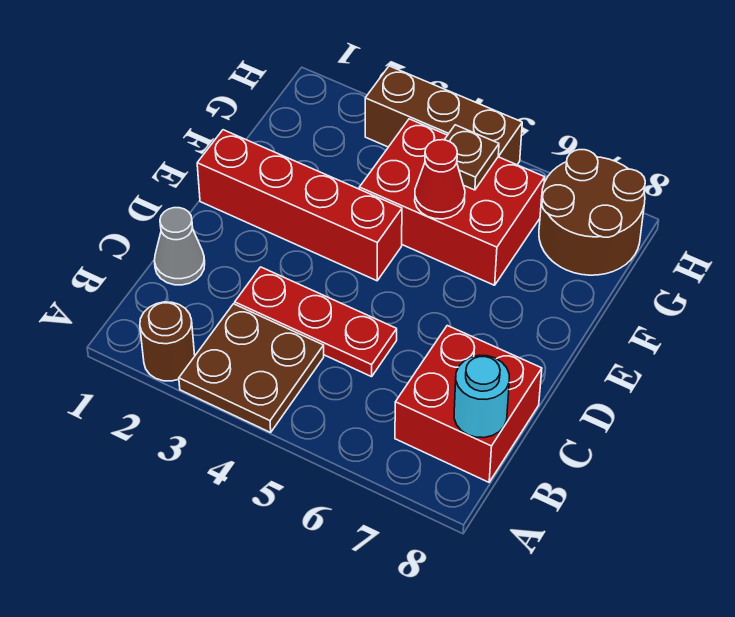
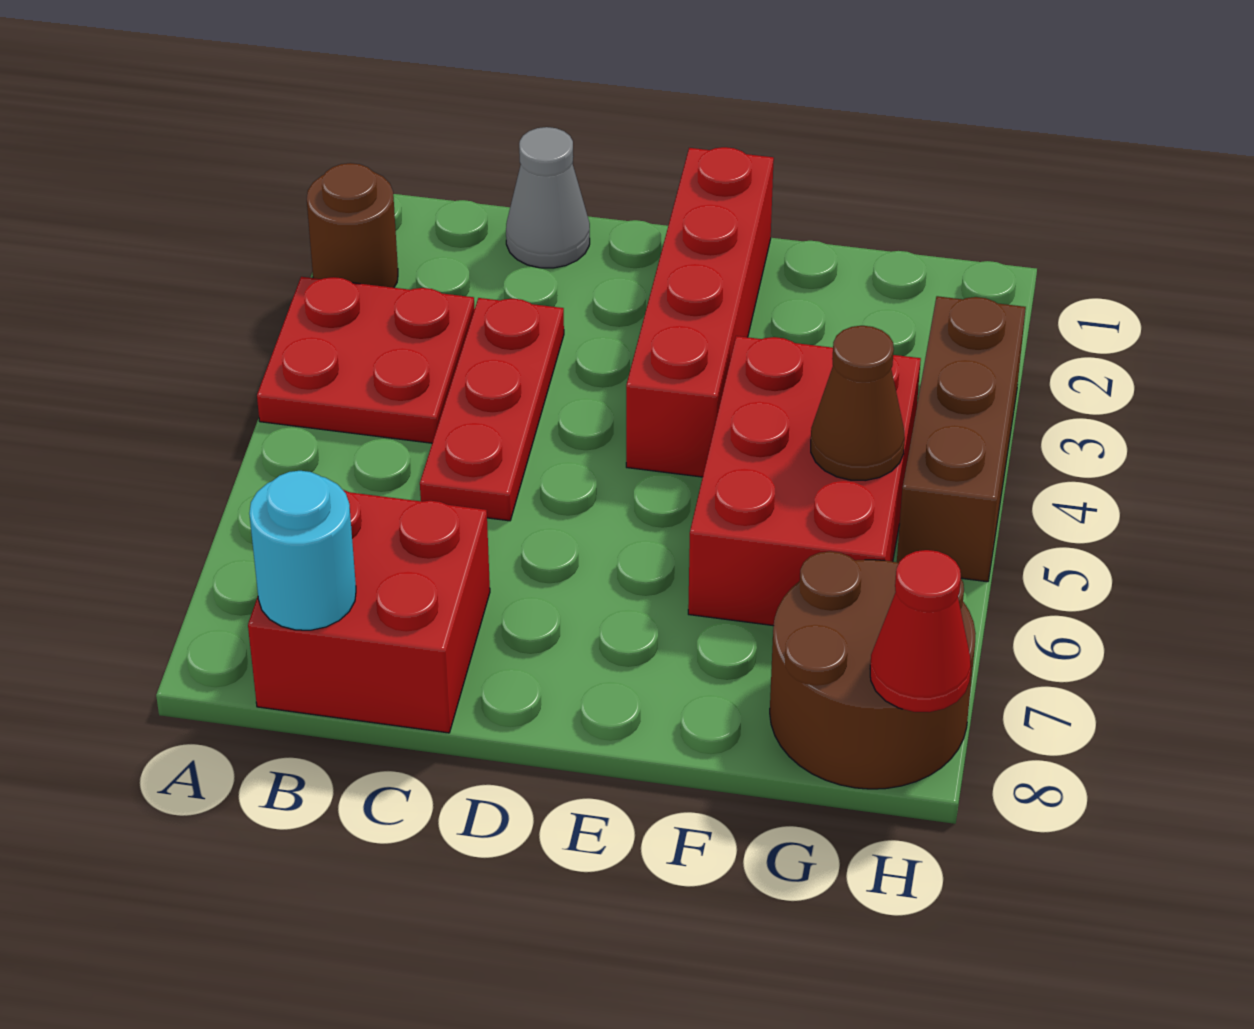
brown plate A3:B4 level 1 -> red plate A3:B4 level 1
red cone F5 level 2 -> red cone H8 level 2
brown plate G5 level 2 -> brown cone G5 level 2

